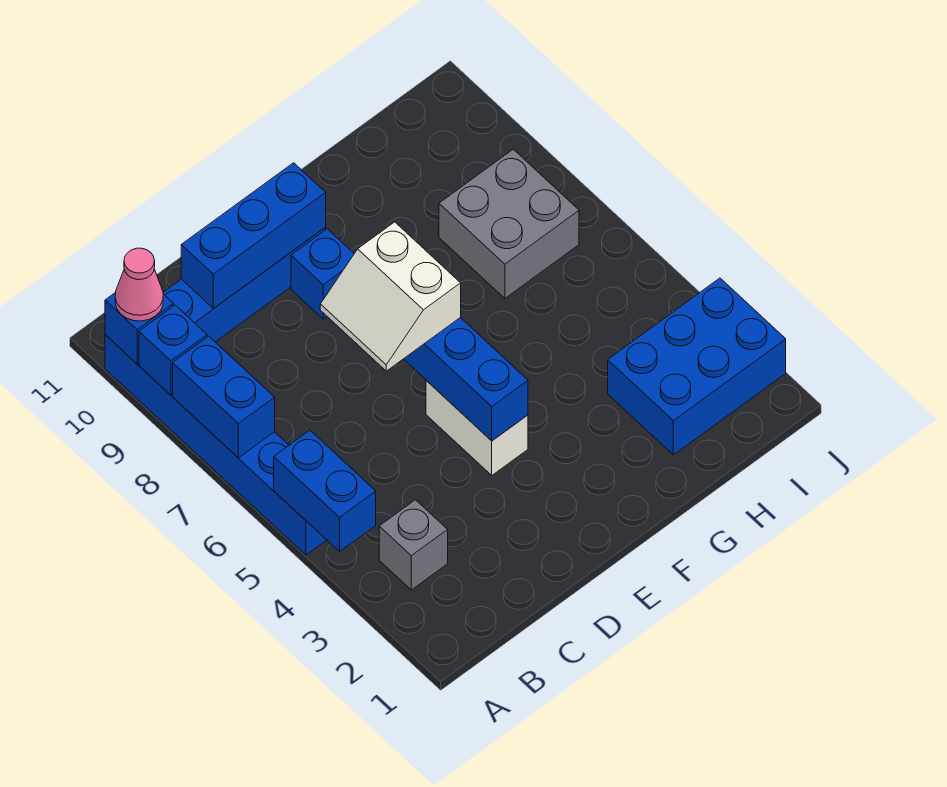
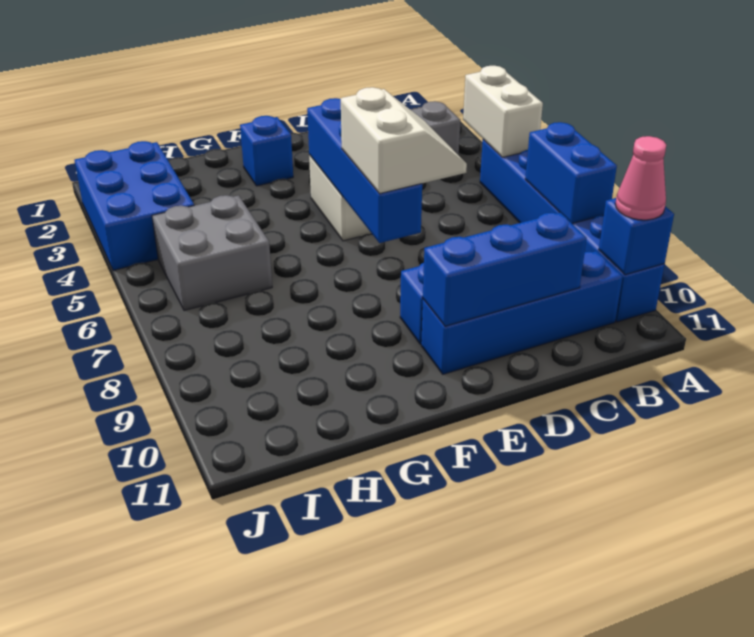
blue brick A4:A5 level 2 -> white brick A4:A5 level 2
blue brick A9 level 2 -> blue brick F2 level 1
blue brick H2:J3 level 1 -> blue brick I2:J4 level 1
grey brick H7:I8 level 1 -> grey brick H5:I6 level 1

